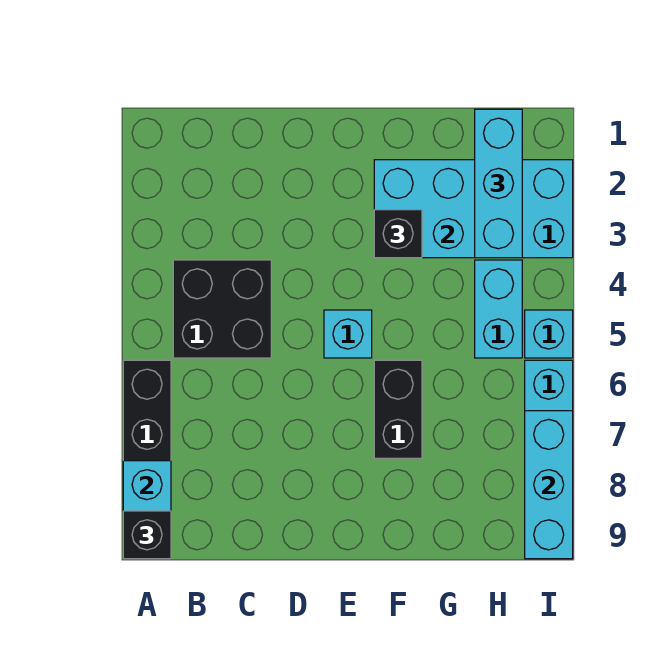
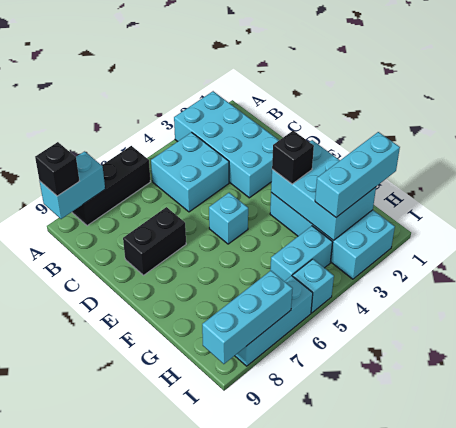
none -> cyan brick A2:D3 level 1
black brick B4:C5 level 1 -> cyan brick B4:C5 level 1
black brick F6:F7 level 1 -> black brick D7:D8 level 1

